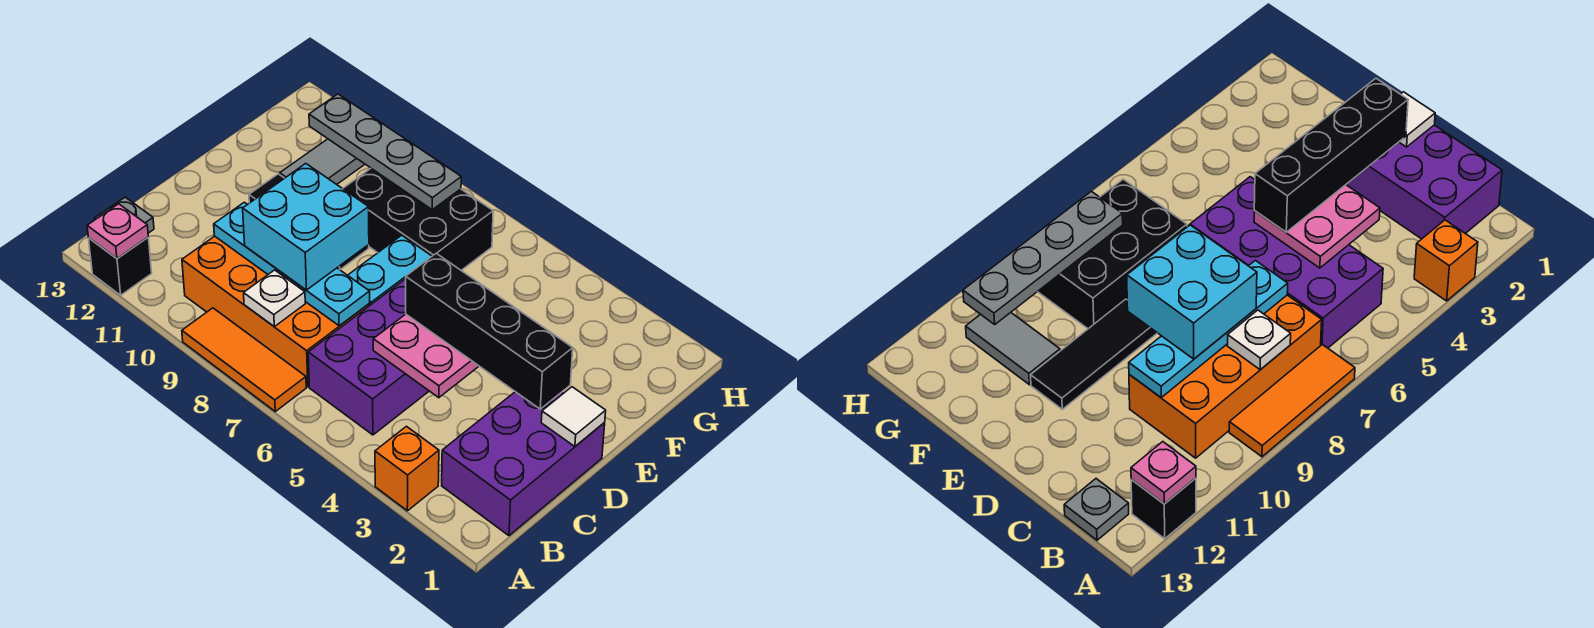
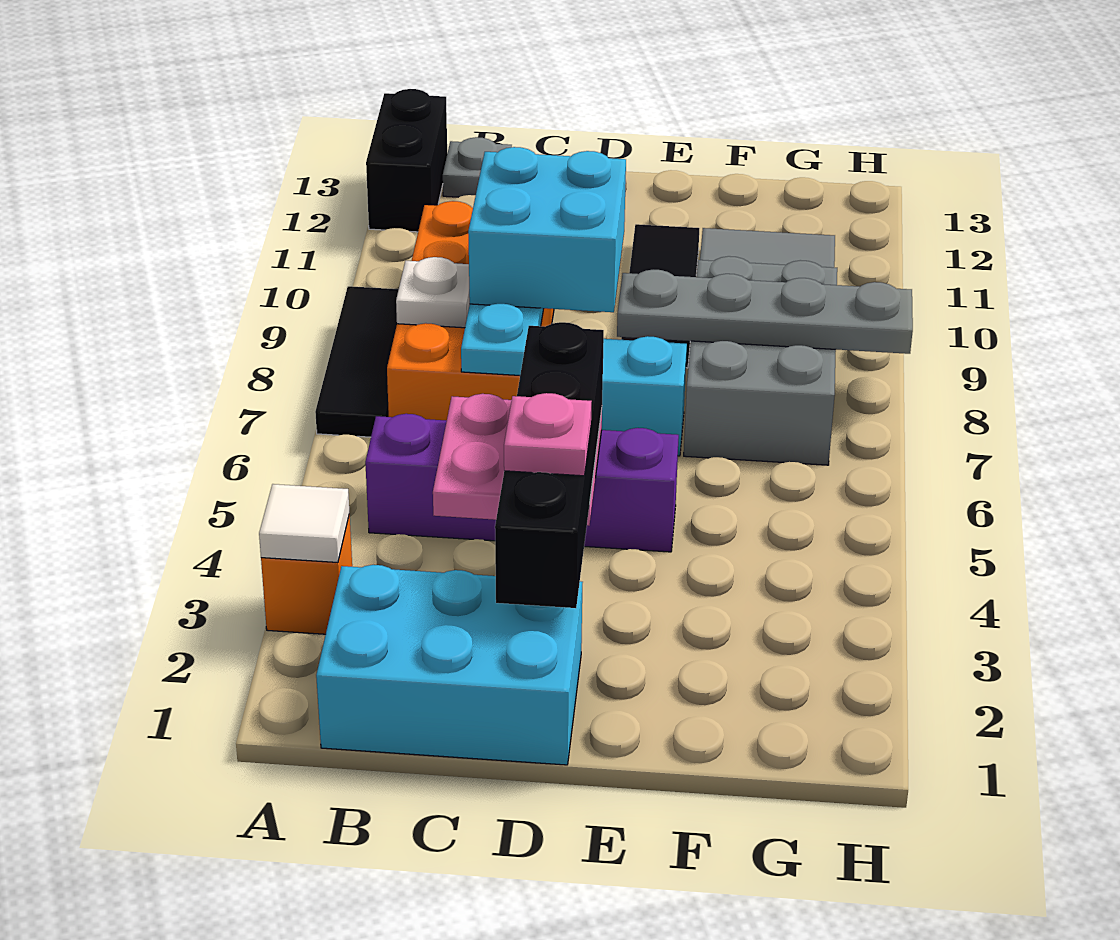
orange tile A7:A9 level 1 -> black tile A7:A9 level 1
black brick A12 level 1 -> black brick A12:A13 level 1
pink plate A12 level 2 -> pink plate D3 level 4
purple brick B1:D2 level 1 -> cyan brick B1:D2 level 1
purple brick B5:E6 level 1 -> purple brick B5:E5 level 1
white tile D1 level 2 -> white tile A3 level 2
black brick F7:G9 level 1 -> grey brick F7:G9 level 1
grey plate G8:G11 level 2 -> grey plate E8:H8 level 2

